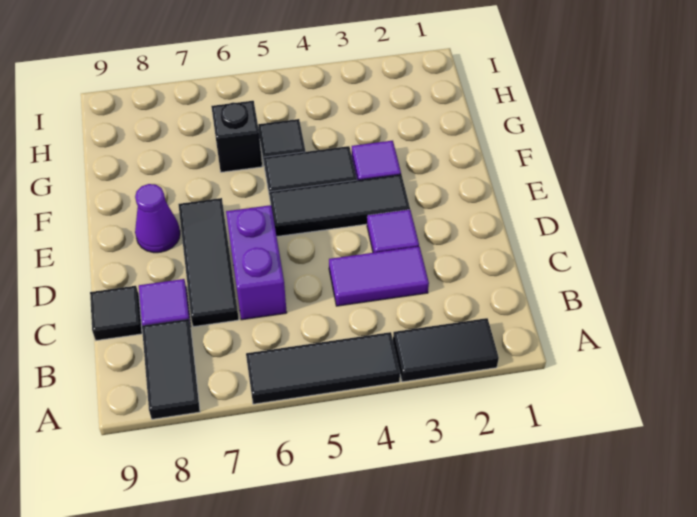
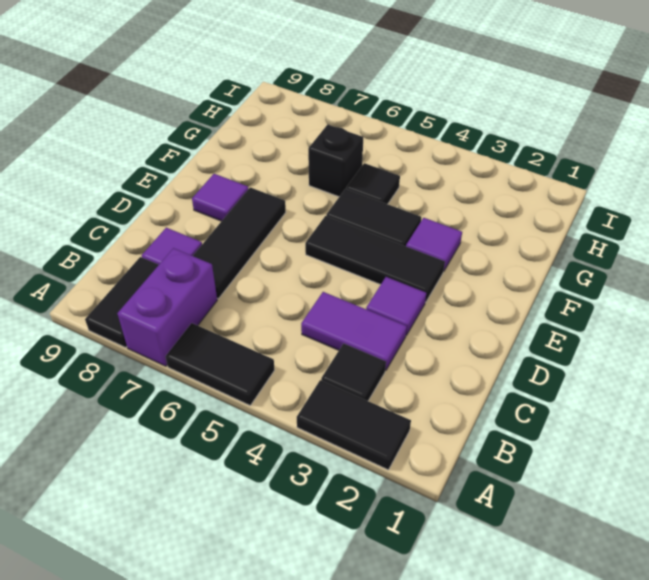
black tile A4:A6 level 1 -> black tile A5:A6 level 1
purple brick C6:D6 level 1 -> purple brick A7:B7 level 1
black tile C9 level 1 -> black tile B3 level 1
purple cone E8 level 1 -> purple tile E8 level 1

